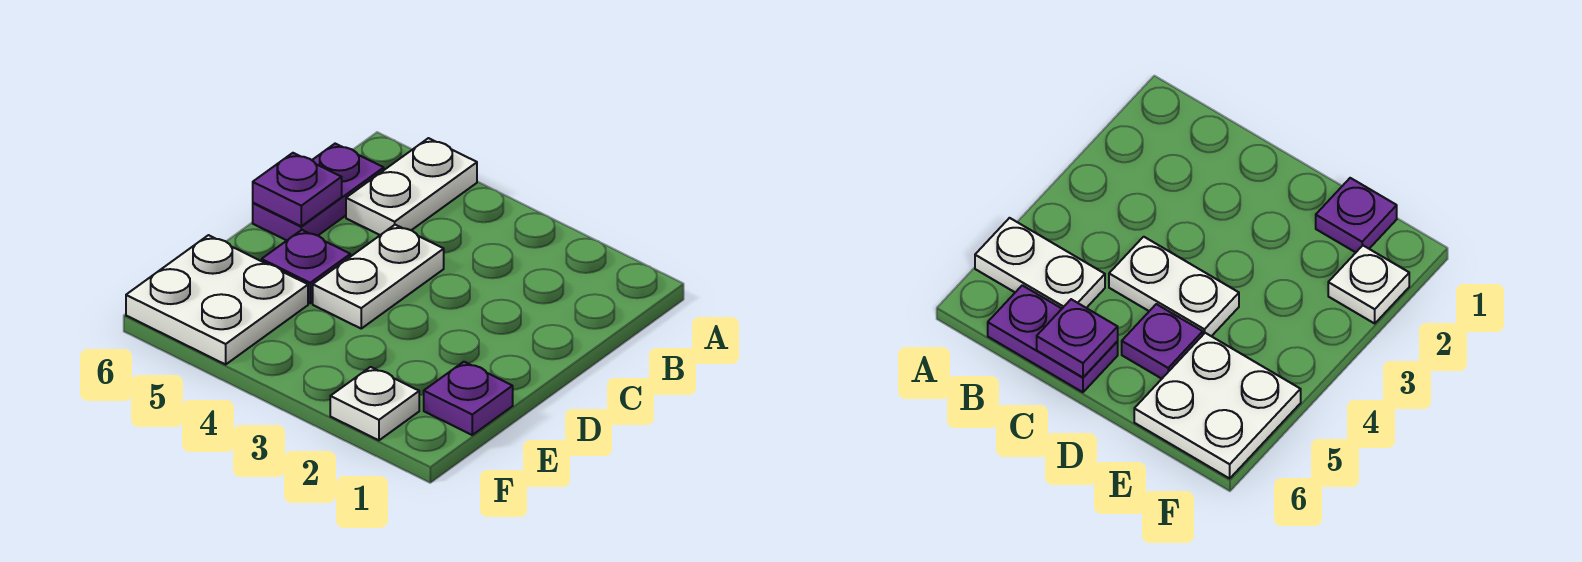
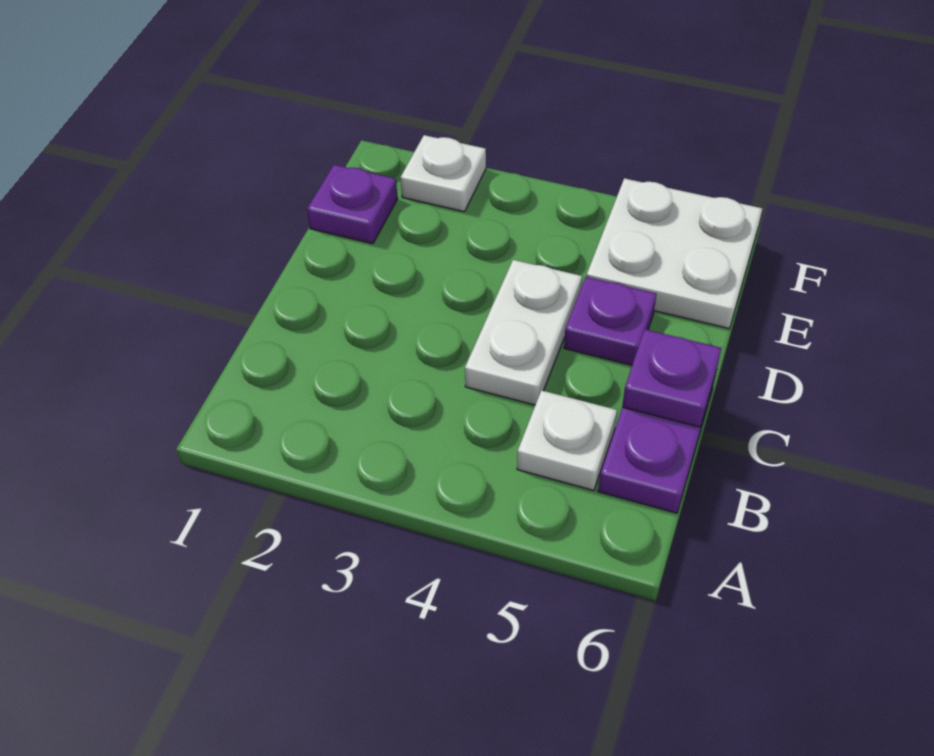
white plate A5:B5 level 1 -> white plate B5 level 1

